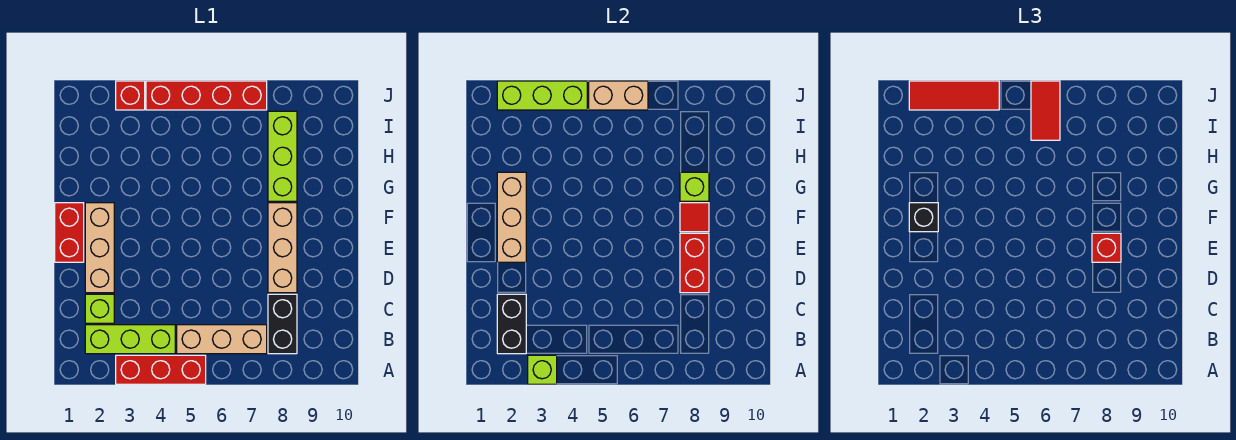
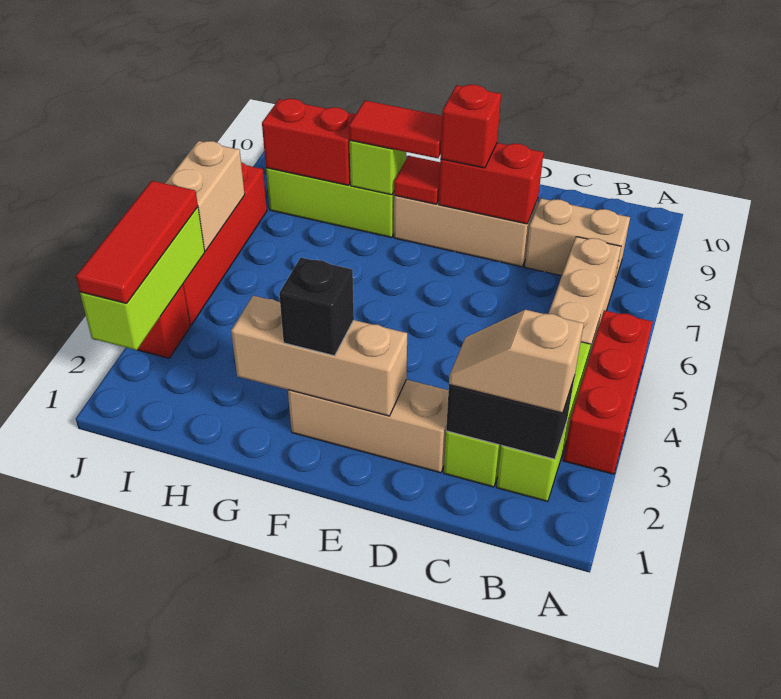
lime brick A3 level 2 -> none
none -> tan slope B2:C2 level 3 top B
black brick B8:C8 level 1 -> tan brick B8:C8 level 1
red brick E1:F1 level 1 -> red brick H8:I8 level 2
red tile I6:J6 level 3 -> red tile F8:G8 level 3

